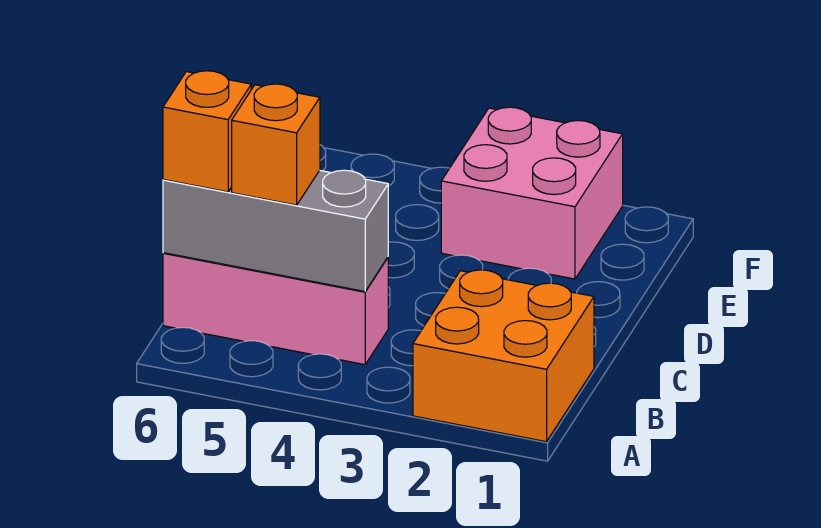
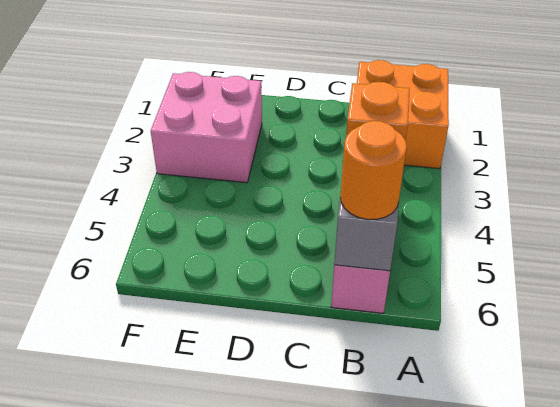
orange brick B6 level 3 -> orange round brick B6 level 3

